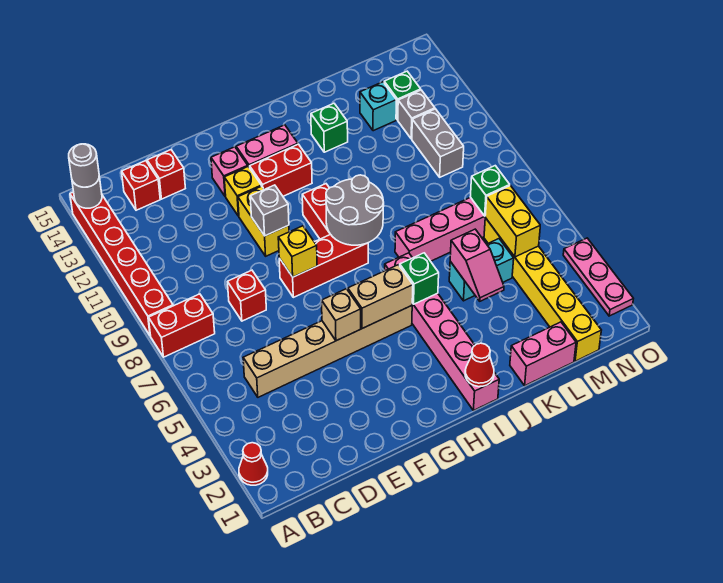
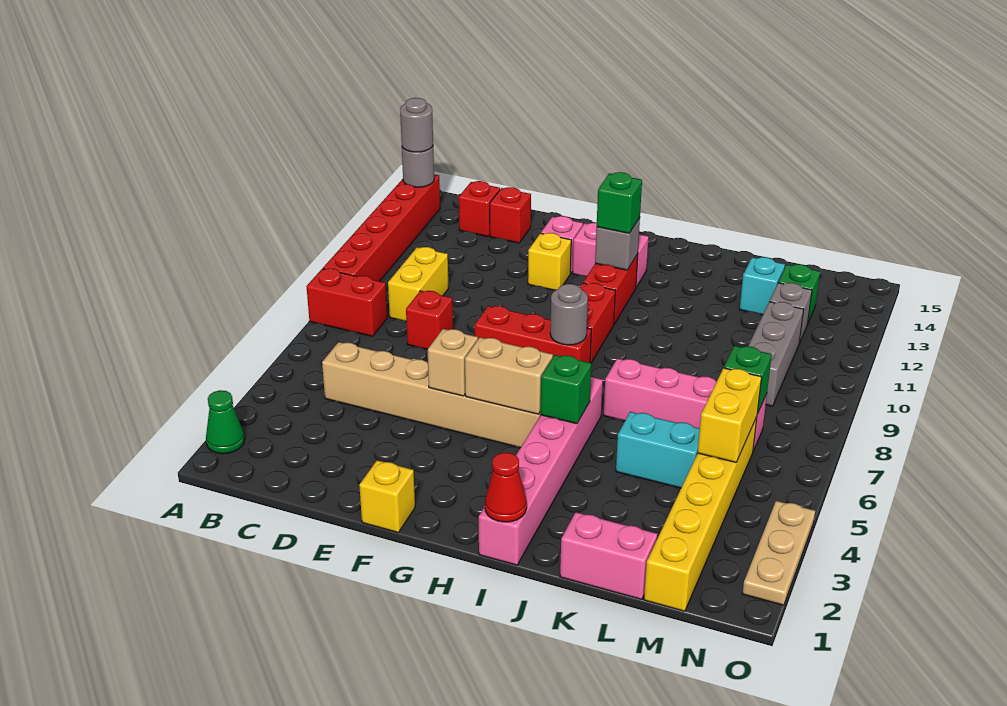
red cone A2 level 1 -> green cone A2 level 1
yellow brick F8 level 2 -> yellow brick F1 level 1
yellow brick F10:F11 level 1 -> yellow brick C9:C10 level 1
grey brick F10 level 2 -> grey brick H12 level 2
red brick G12:H12 level 1 -> red brick H11:H12 level 1
grey round brick H8:I9 level 2 -> grey round brick H8 level 2
green brick J13 level 1 -> green brick H12 level 3
pink slope K4:K5 level 2 top 5 -> none
grey brick M10:M11 level 1 -> grey brick M9:M11 level 1
pink plate O2:O4 level 1 -> tan plate O2:O4 level 1

